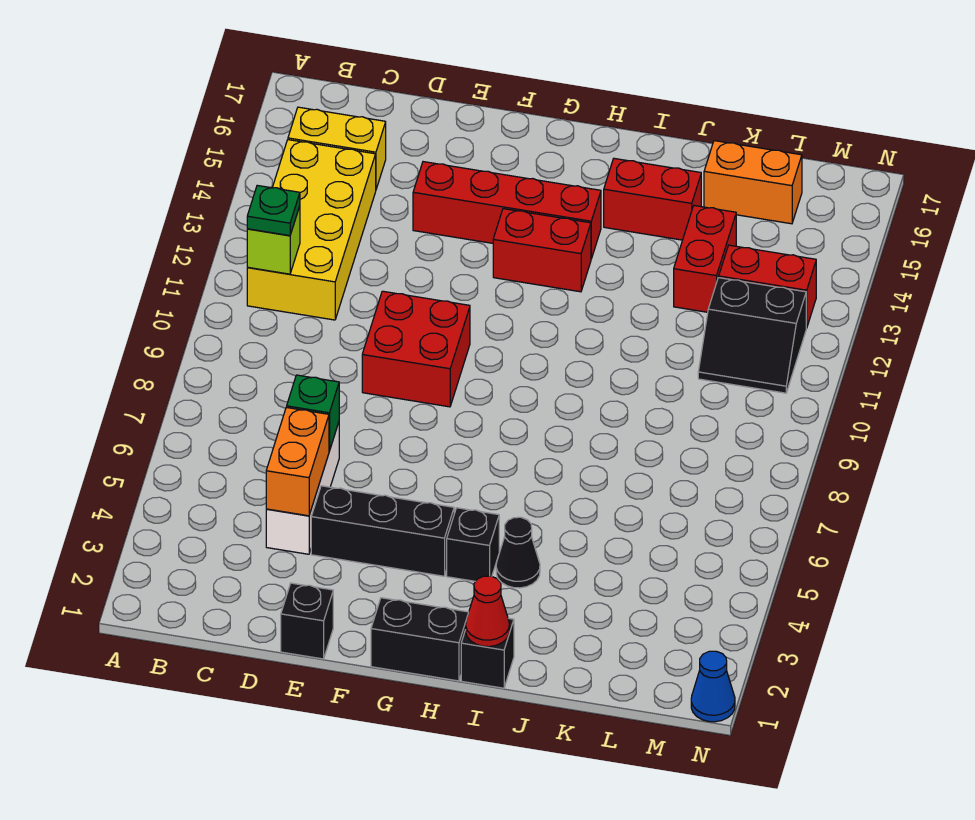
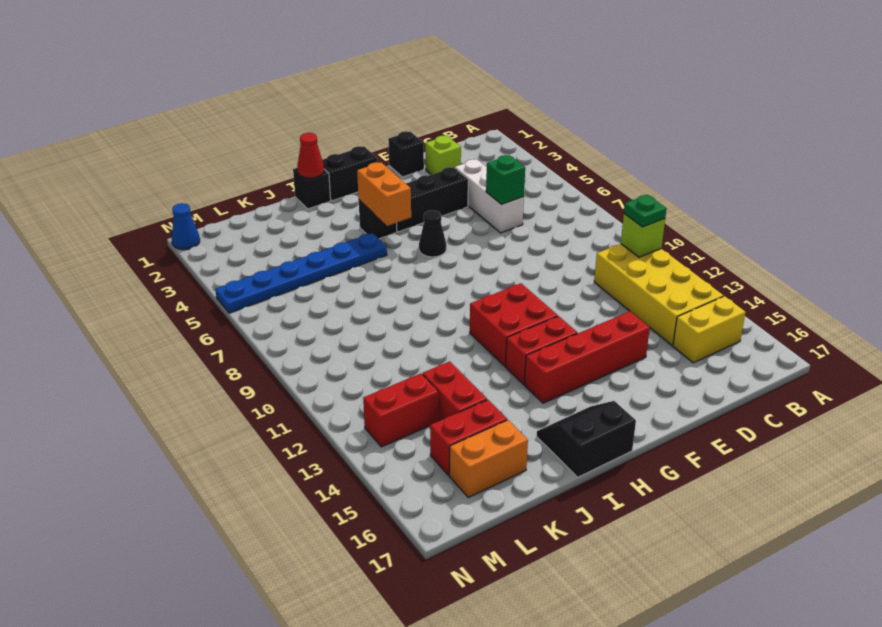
none -> lime brick D2 level 1
orange brick D4:D5 level 2 -> orange brick H4:H5 level 2
red brick E9:F10 level 1 -> red brick G11:H12 level 1
black cone I4 level 1 -> black cone G6 level 1
none -> blue plate I5:N5 level 1
red brick I15:J15 level 1 -> red brick K15:L15 level 1
black slope L11:M12 level 1 top 12 -> black slope H16:I17 level 1 top 17

